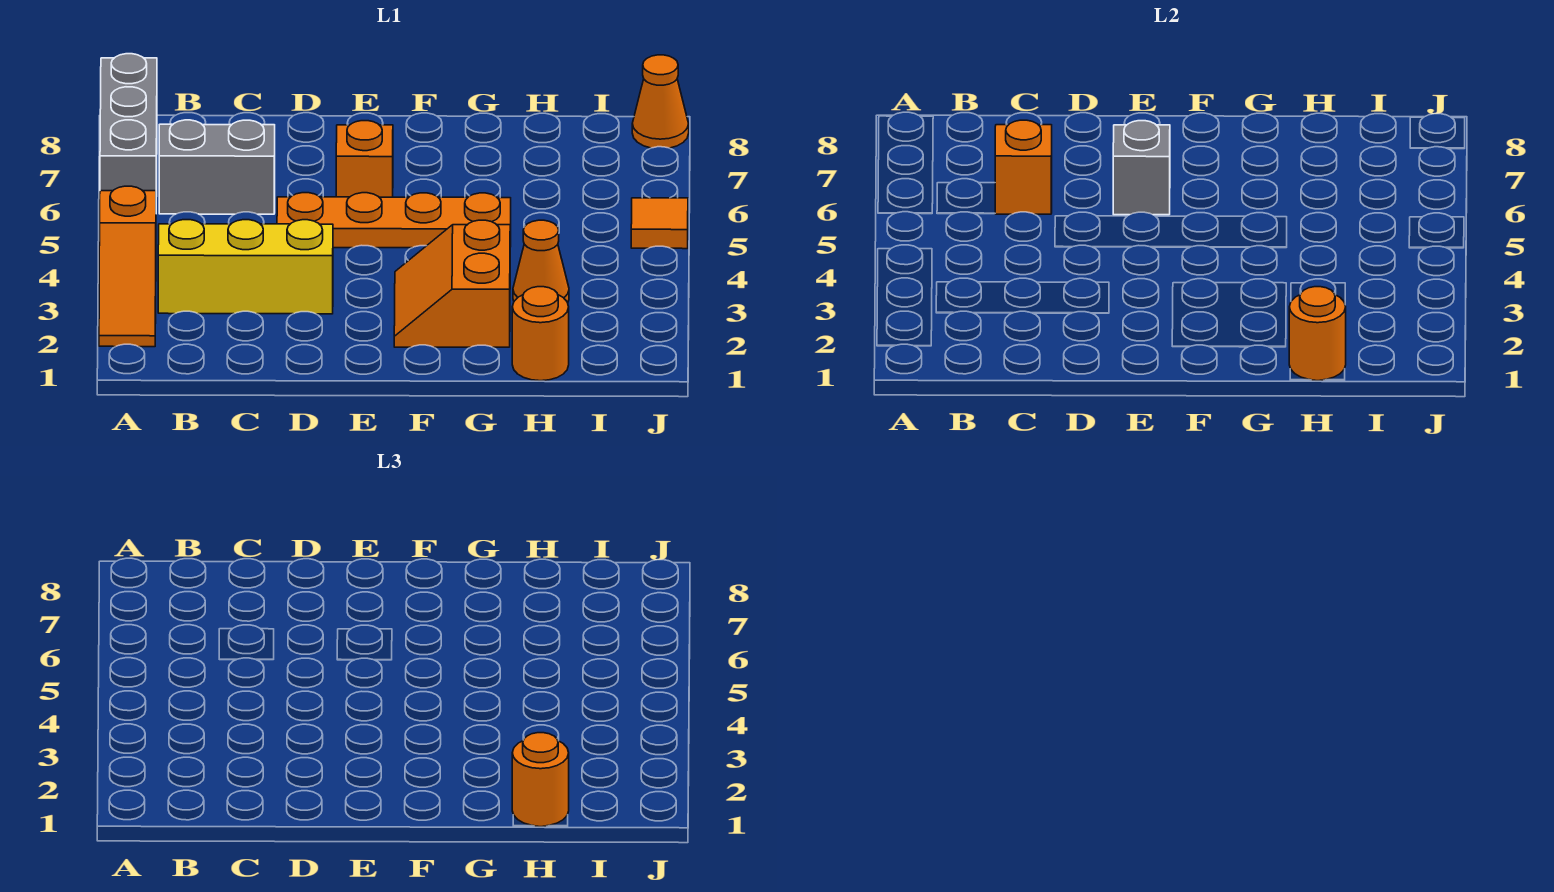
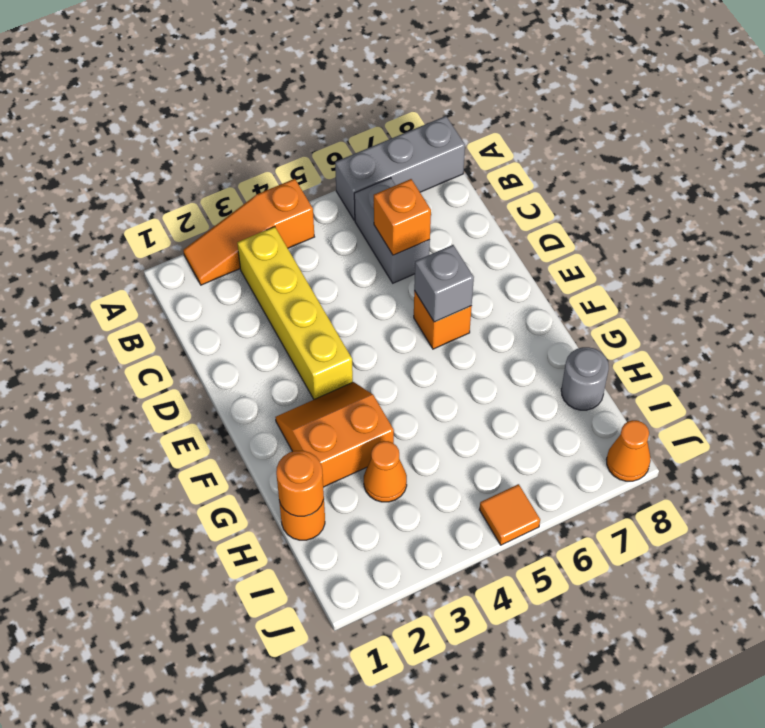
yellow brick B3:D3 level 1 -> yellow brick B3:E3 level 1
orange plate D5:G5 level 1 -> none
orange round brick H1 level 3 -> none
none -> grey round brick H8 level 1

